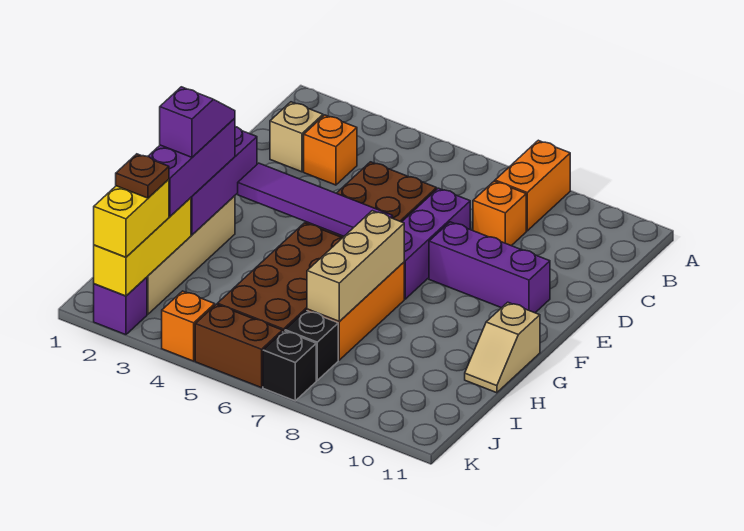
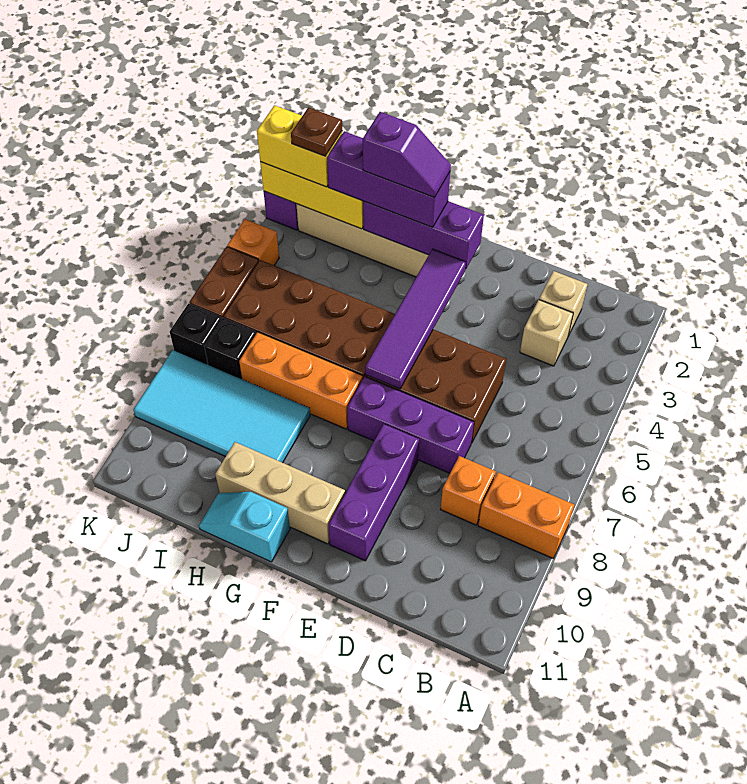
orange brick C3 level 1 -> tan brick C3 level 1
tan brick G7:I7 level 2 -> tan brick F10:H10 level 1
tan slope G11:H11 level 1 top G -> cyan slope G11:H11 level 1 top G
none -> cyan tile H8:K9 level 1

